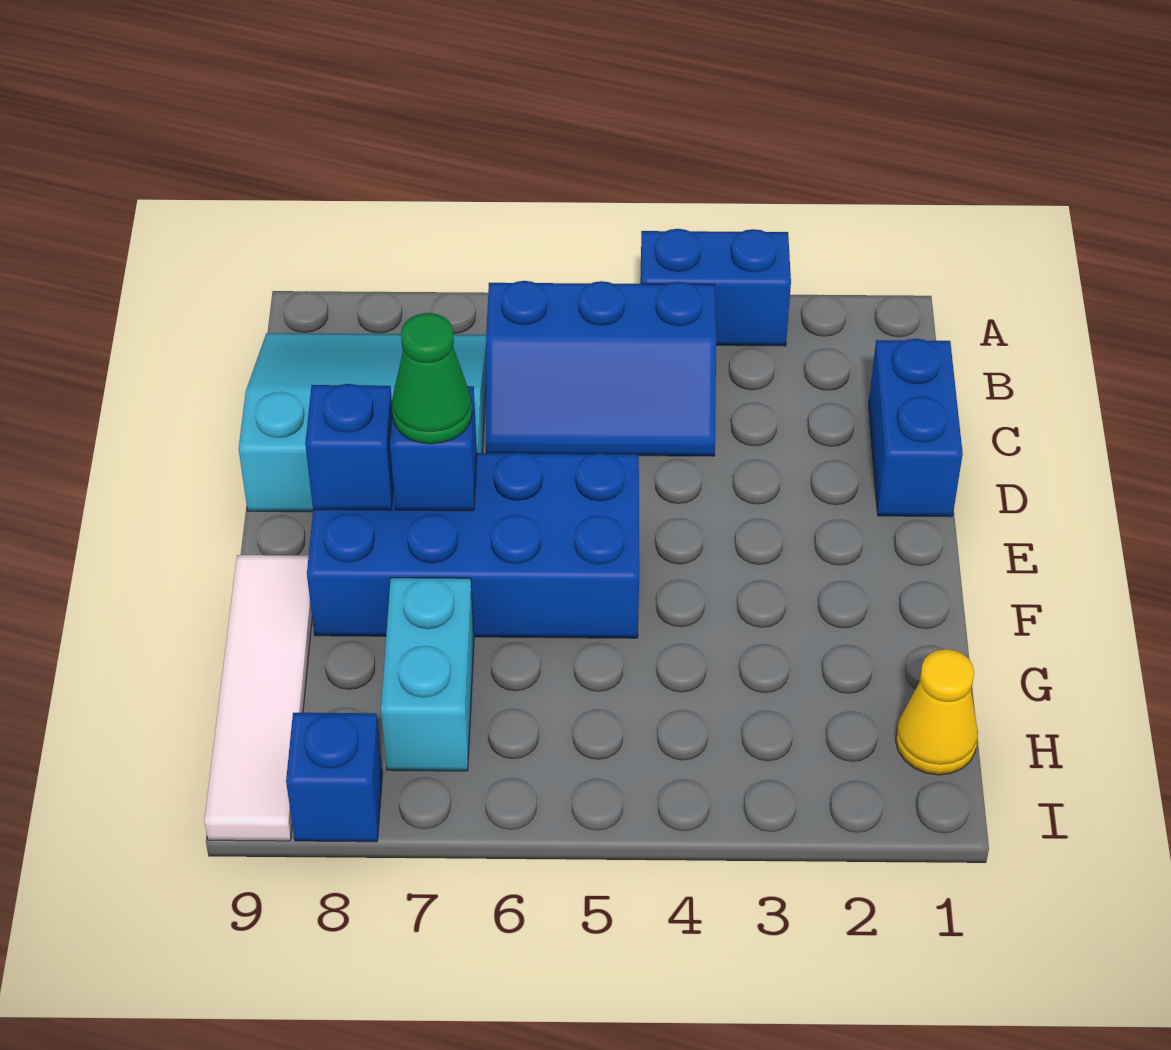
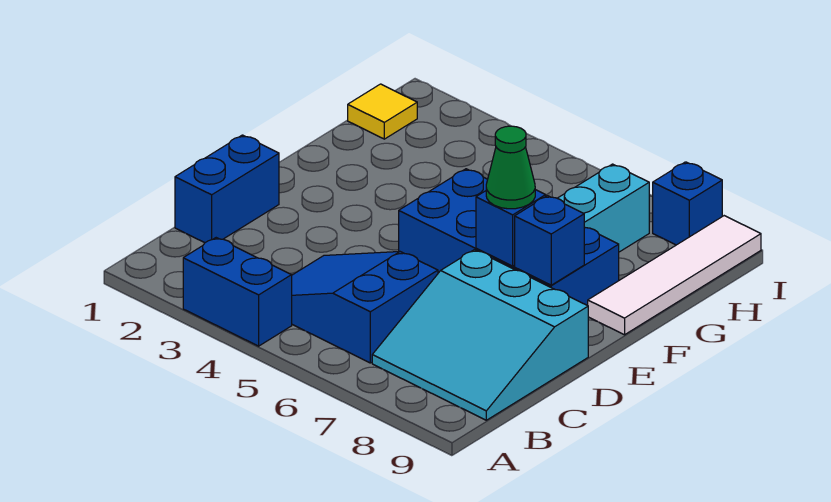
blue slope B4:C6 level 1 top B -> blue slope B4:C6 level 1 top 6
yellow cone H1 level 1 -> yellow tile H1 level 1

